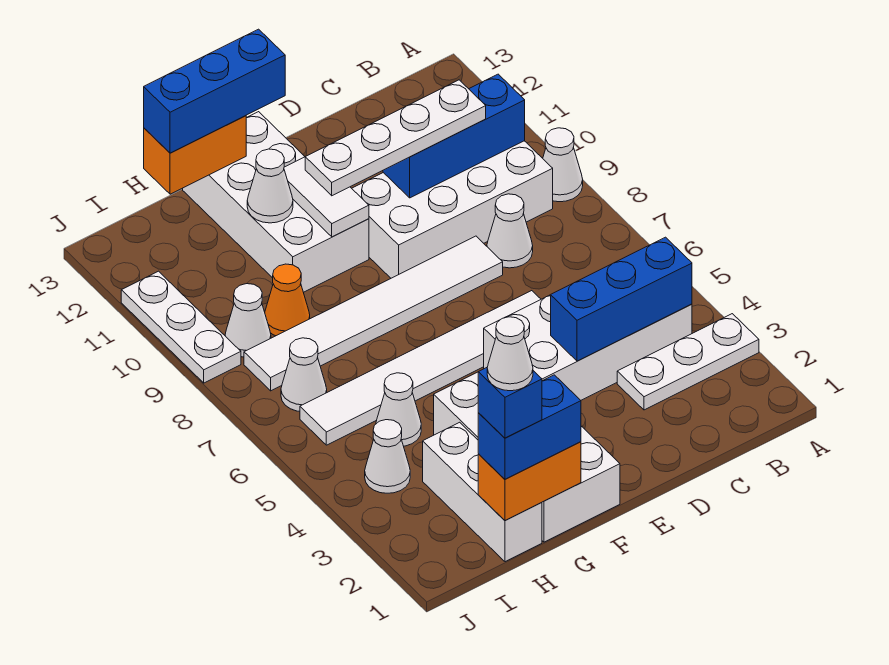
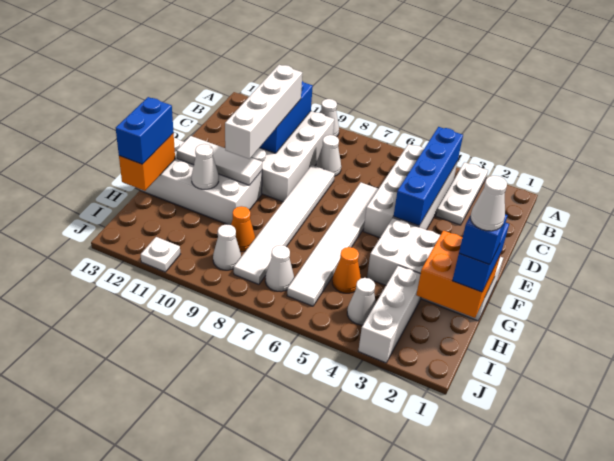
blue brick B4:D4 level 2 -> blue brick B4:E4 level 2
white plate C10:F10 level 3 -> white brick C10:F10 level 3
white tile F10:F11 level 2 -> white tile F10:F12 level 2
blue brick F13:H13 level 3 -> blue brick G13:H13 level 3
orange brick G1:H1 level 2 -> orange brick G1:H2 level 2
white brick H1:H3 level 1 -> white brick H3:J3 level 1
white cone H5 level 1 -> orange cone H5 level 1
white plate J9:J11 level 1 -> white plate J11 level 1

